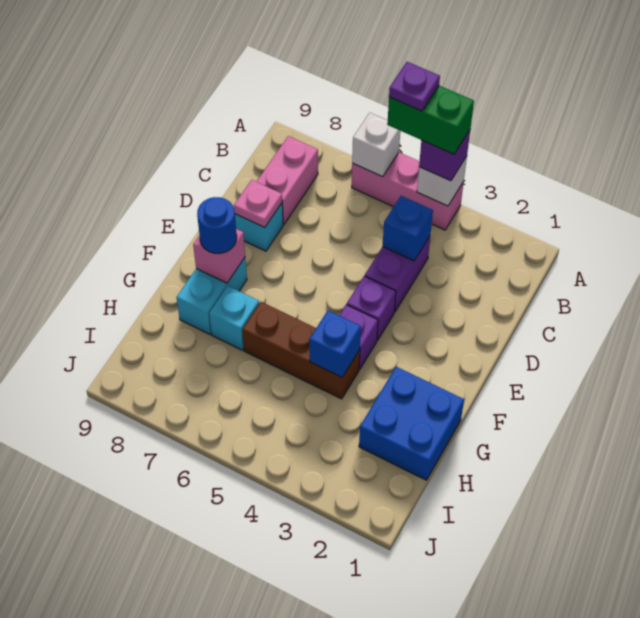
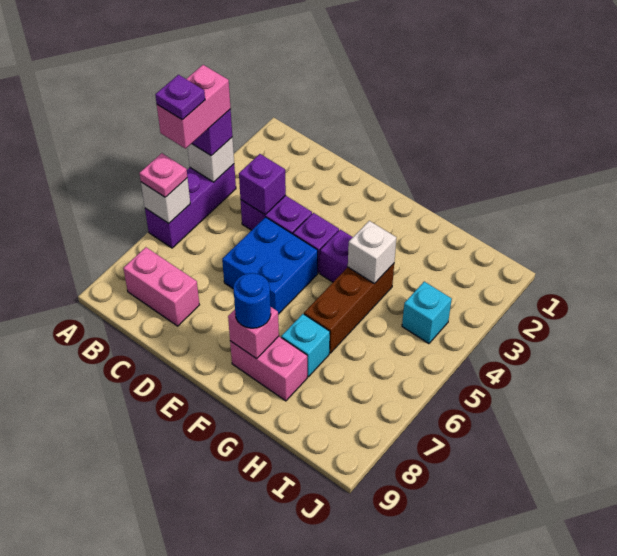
pink brick A4:A6 level 1 -> purple brick A4:A6 level 1
green brick A4:A5 level 4 -> pink brick A4:A5 level 4
blue brick C4 level 2 -> purple brick C4 level 2
cyan brick D8 level 1 -> cyan brick I4 level 1
pink plate D8 level 2 -> pink plate A6 level 3
cyan brick F8:G8 level 1 -> pink brick F8:G8 level 1
blue brick G1:H2 level 1 -> blue brick D5:E6 level 1
blue brick G4 level 2 -> white brick G4 level 2

